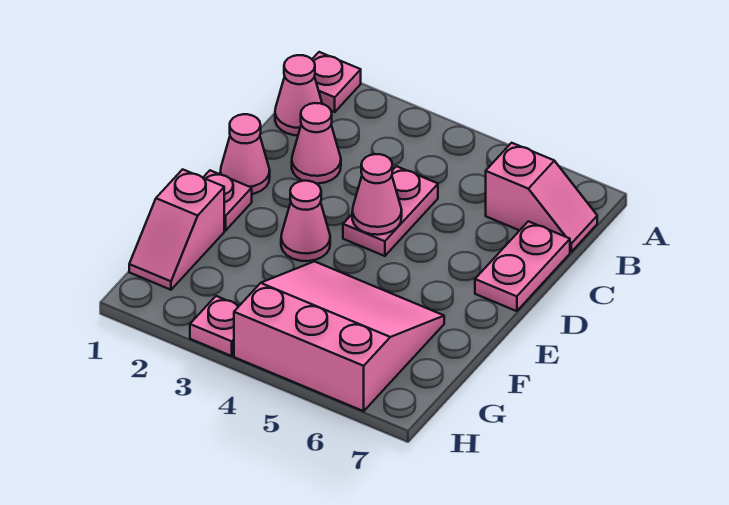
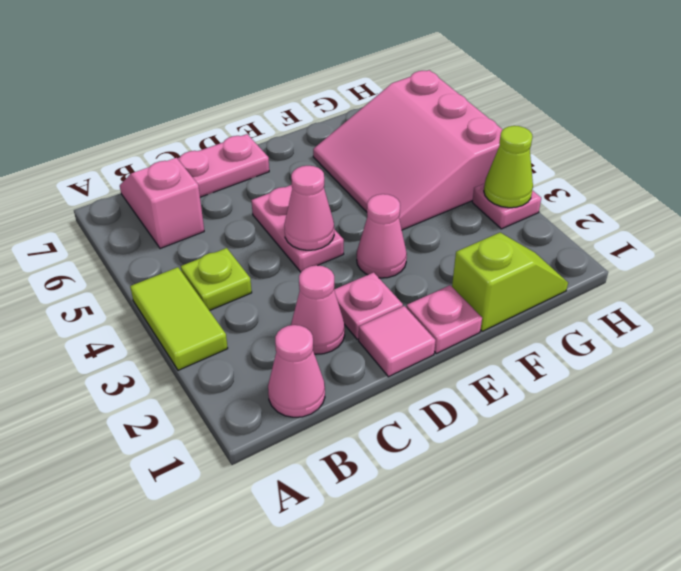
pink plate A1 level 1 -> pink plate D2 level 1
none -> lime tile A3:A4 level 1
none -> lime plate B4 level 1
pink plate C4:D4 level 1 -> pink plate D4:D5 level 1
pink cone D1 level 1 -> pink tile D1 level 1
pink slope F1:G1 level 1 top F -> lime slope F1:G1 level 1 top F
none -> lime cone H3 level 2

